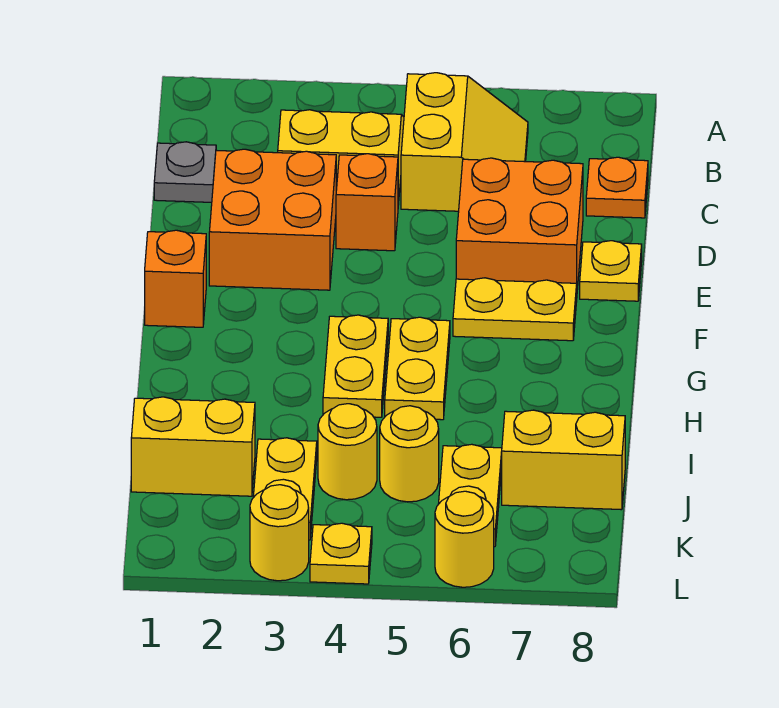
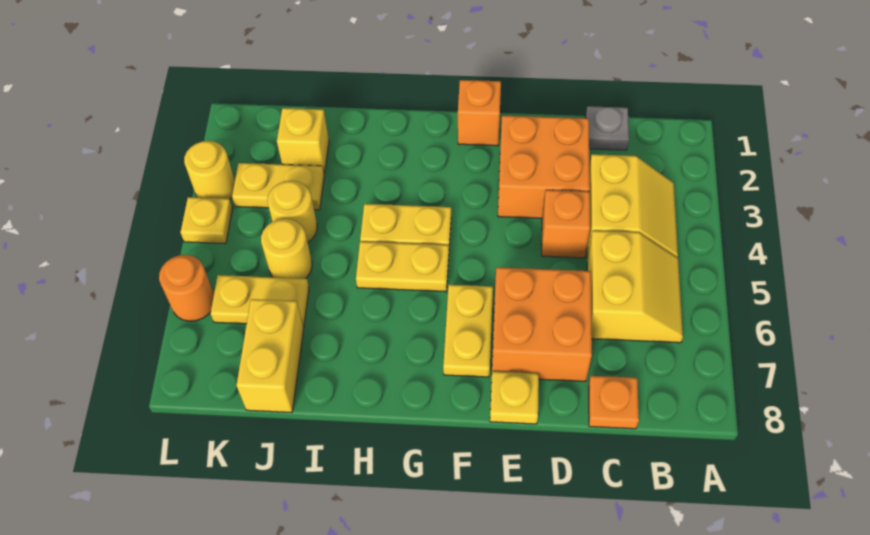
yellow slope B5:C6 level 1 top 5 -> yellow slope B5:C6 level 1 top C
yellow brick J1:J2 level 1 -> yellow brick J2 level 1
yellow round brick L6 level 1 -> orange round brick L6 level 1

